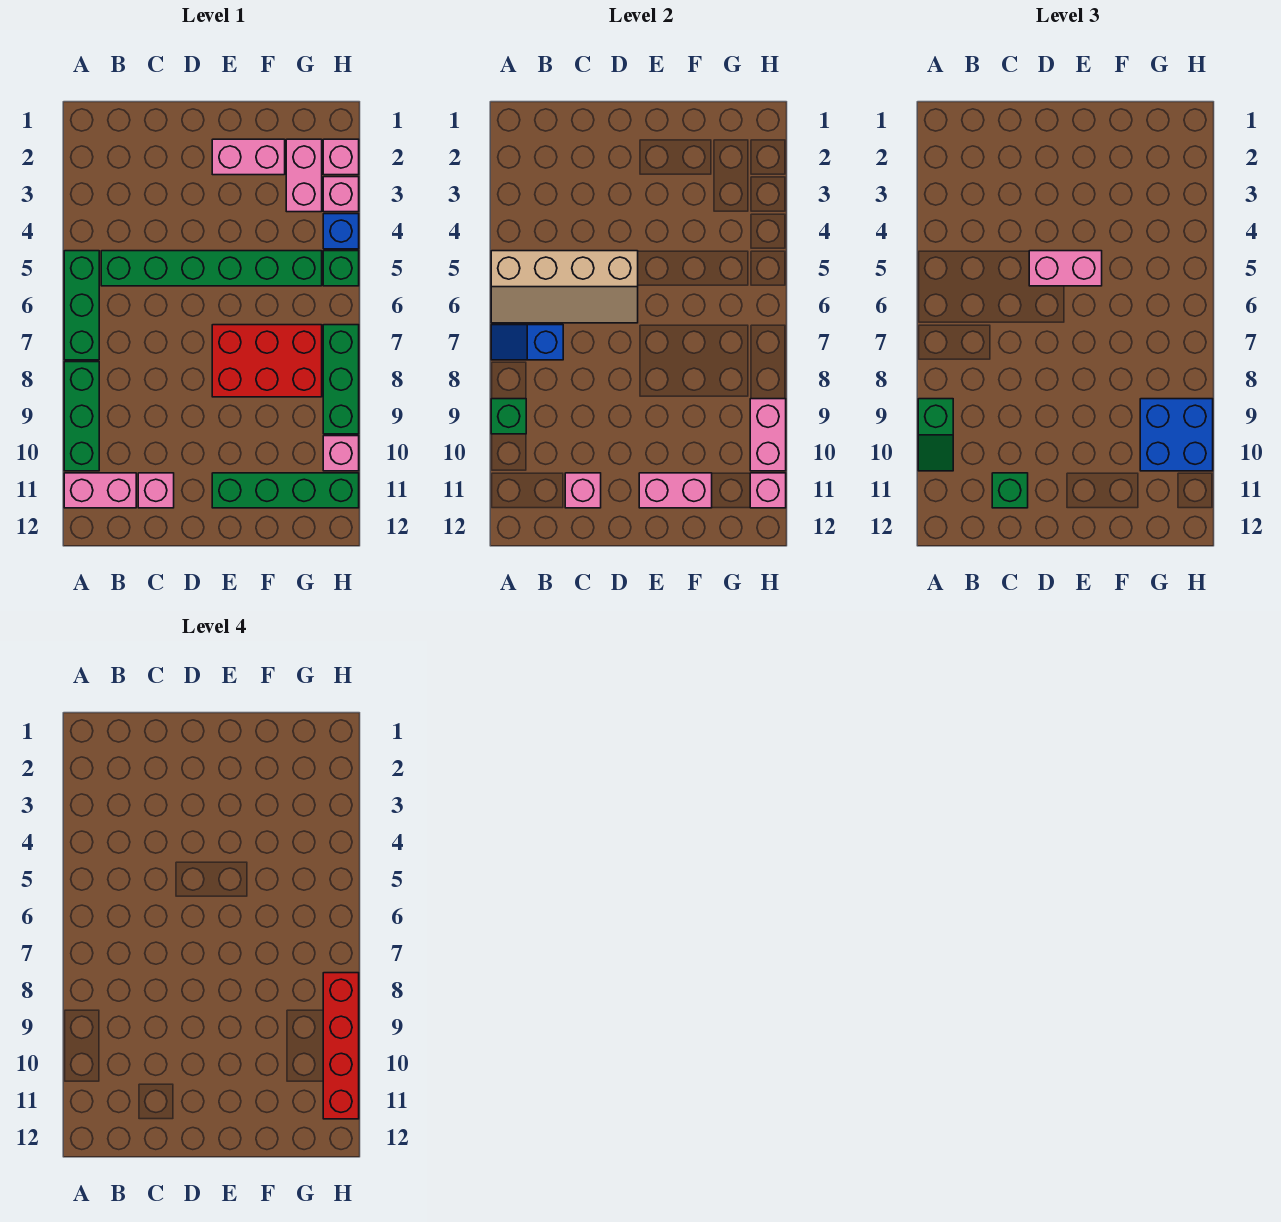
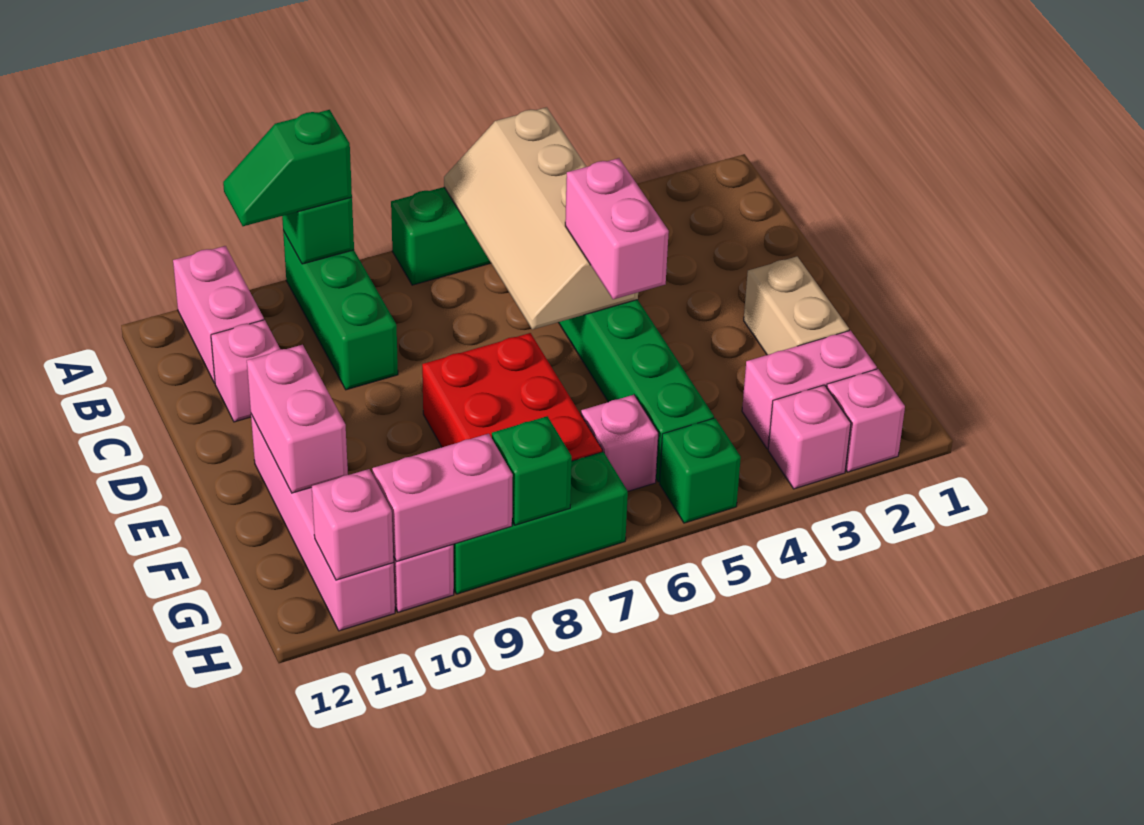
blue slope A7:B7 level 2 top B -> none
green brick A8:A10 level 1 -> green brick A9:C9 level 1
pink brick C11 level 2 -> pink brick G6 level 1
green brick C11 level 3 -> green brick H8 level 2
pink brick E2:F2 level 1 -> tan brick E2:F2 level 1
green brick E11:H11 level 1 -> pink brick E11:H11 level 1
blue brick G9:H10 level 3 -> none
blue brick H4 level 1 -> none
red brick H8:H11 level 4 -> none

